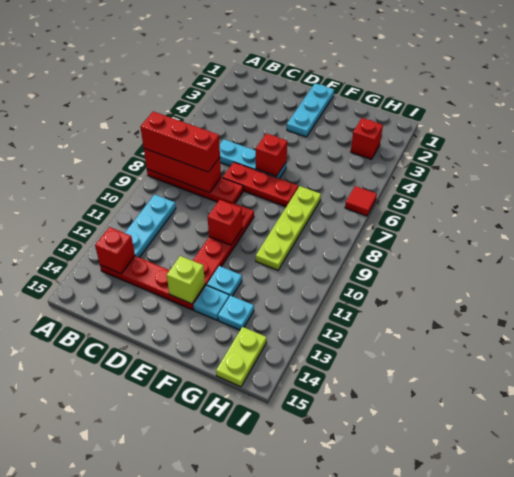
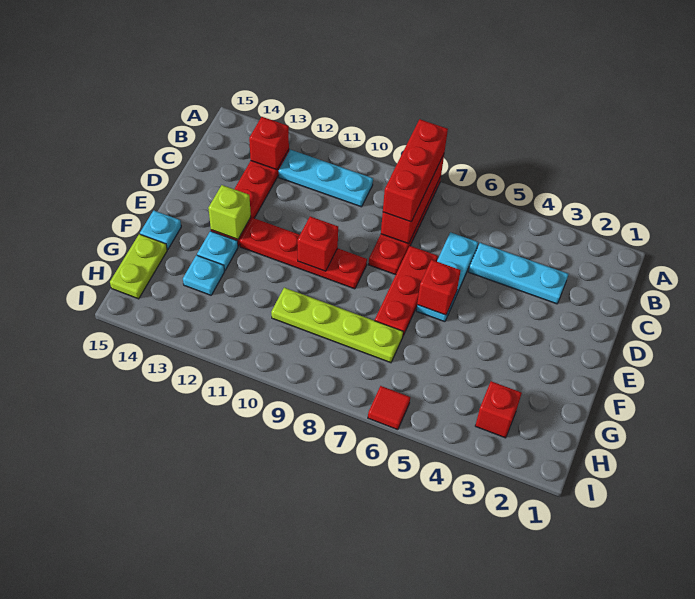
cyan plate E1:E3 level 1 -> cyan plate C3:C5 level 1
cyan plate F12 level 1 -> cyan plate F15 level 1
lime plate H14:H15 level 1 -> lime plate G15:H15 level 1

